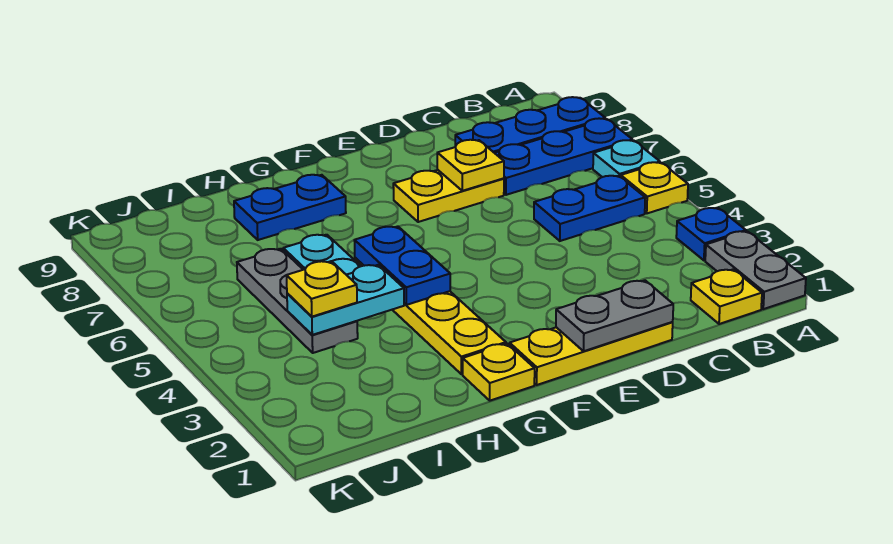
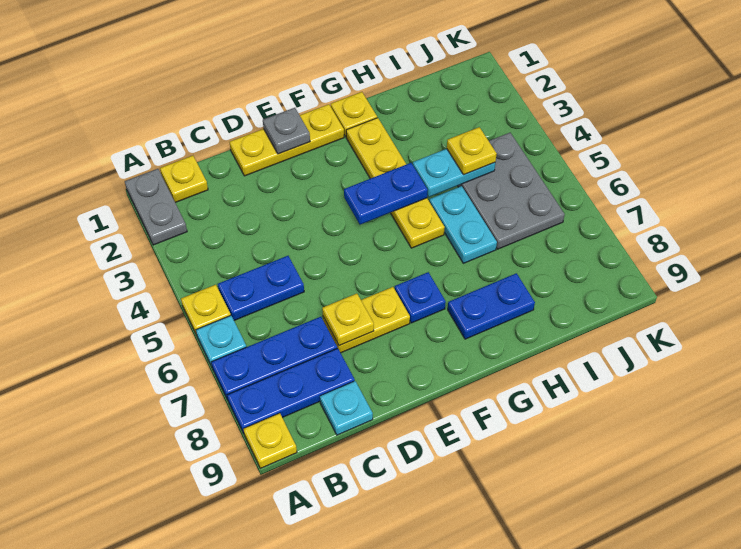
blue plate A3 level 1 -> blue plate F7 level 1
none -> yellow plate A9 level 1
none -> cyan plate C9 level 1
grey plate D1:E1 level 2 -> grey plate E1 level 2
blue plate G4:G5 level 2 -> blue plate F4:G4 level 2
grey plate I4:I6 level 1 -> grey plate I4:J6 level 1

